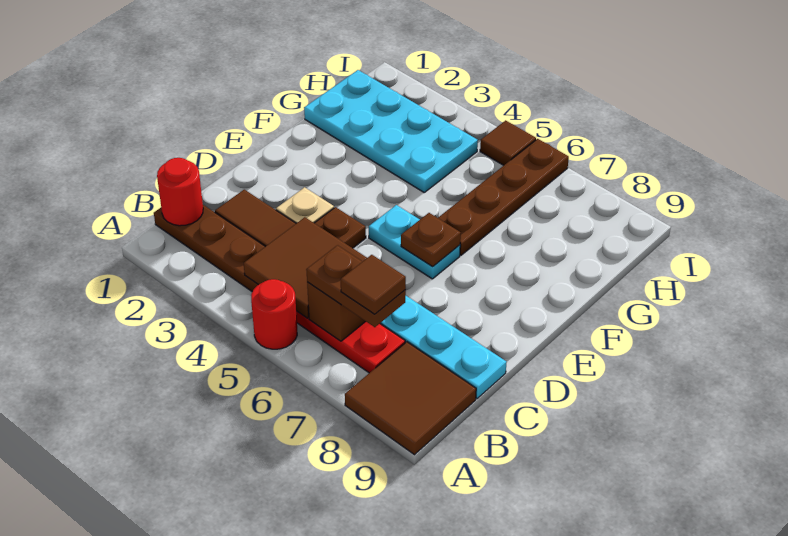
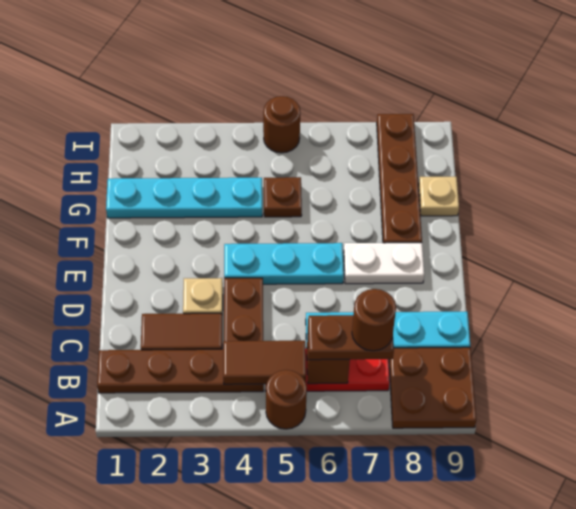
red round brick A5 level 1 -> brown round brick A5 level 1
brown tile A8:B9 level 1 -> brown plate A8:B9 level 1
red round brick B1 level 2 -> none
brown tile B4:C5 level 2 -> brown tile B4:B5 level 2
brown tile B7 level 4 -> brown round brick B7 level 4
cyan plate E5:E6 level 1 -> cyan plate E4:E6 level 1
brown plate E6 level 2 -> brown plate G5 level 1
none -> white plate E7:E8 level 1
brown plate F6:I6 level 1 -> brown plate F8:I8 level 1
cyan plate G1:H4 level 1 -> cyan plate G1:G4 level 1
none -> tan plate G9 level 1
brown tile I5 level 1 -> brown round brick I5 level 1

